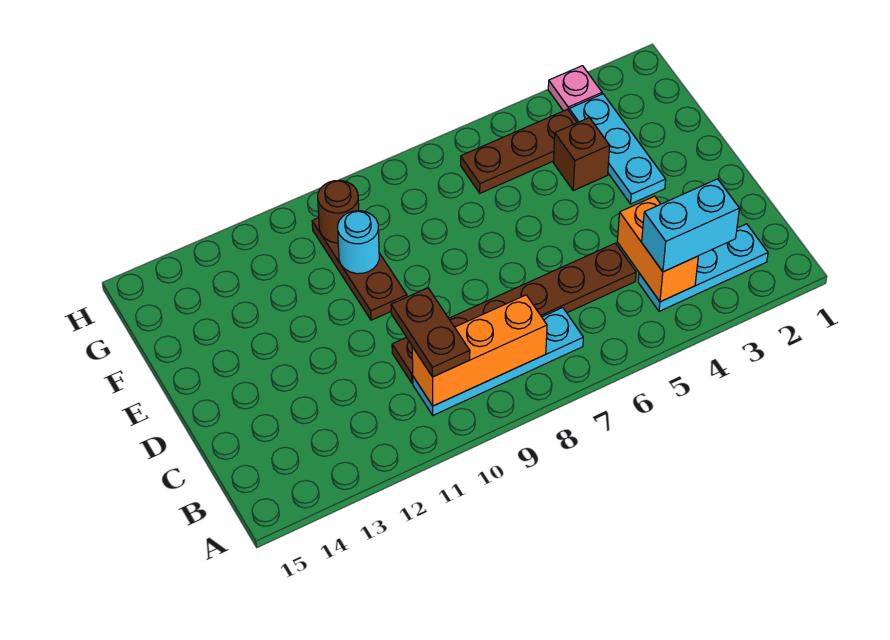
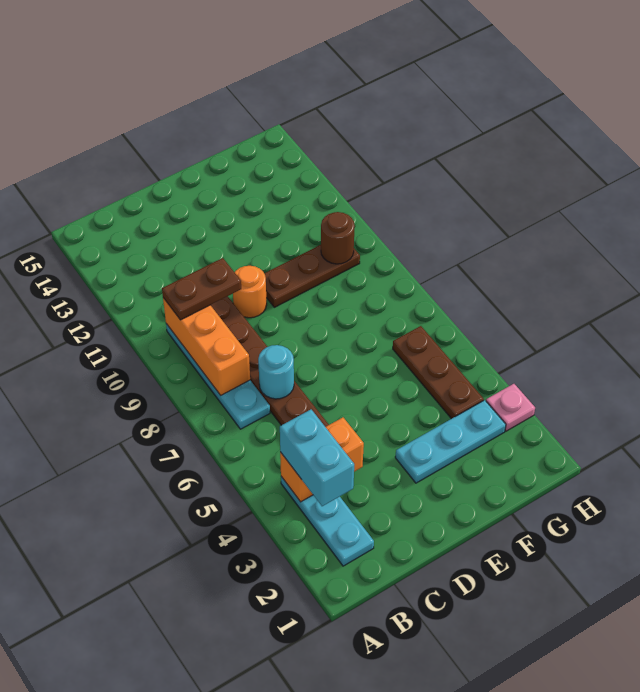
none -> orange round brick D10 level 1
brown brick F4 level 1 -> none
cyan round brick F10 level 2 -> cyan round brick C7 level 2

